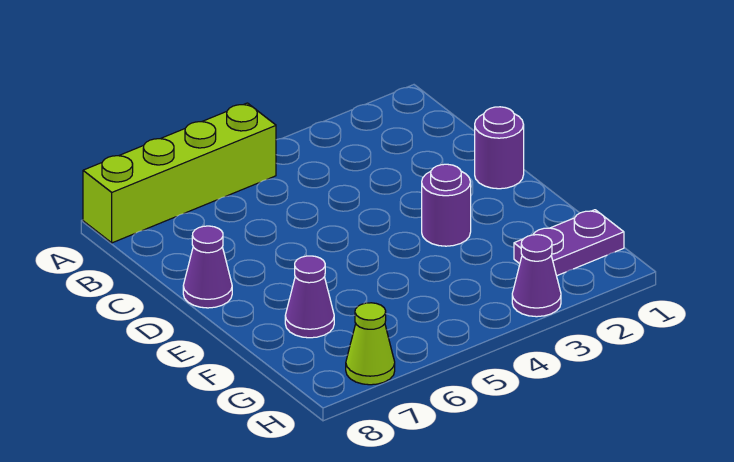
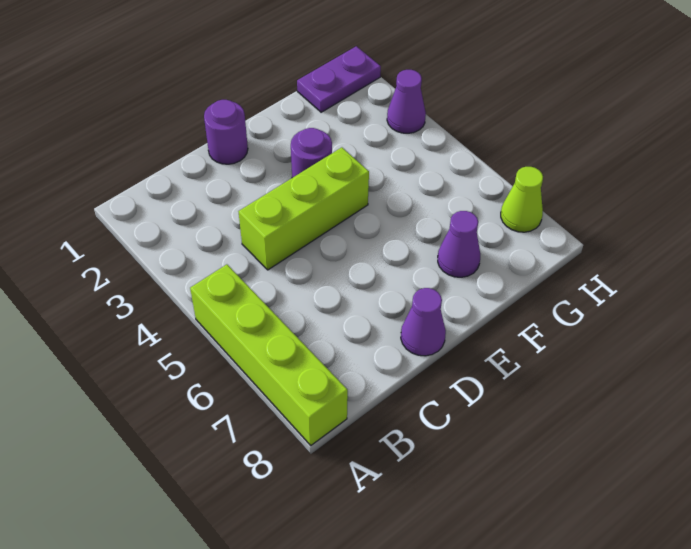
none -> lime brick C4:E4 level 1
purple plate G1:G2 level 1 -> purple plate G1:H1 level 1

